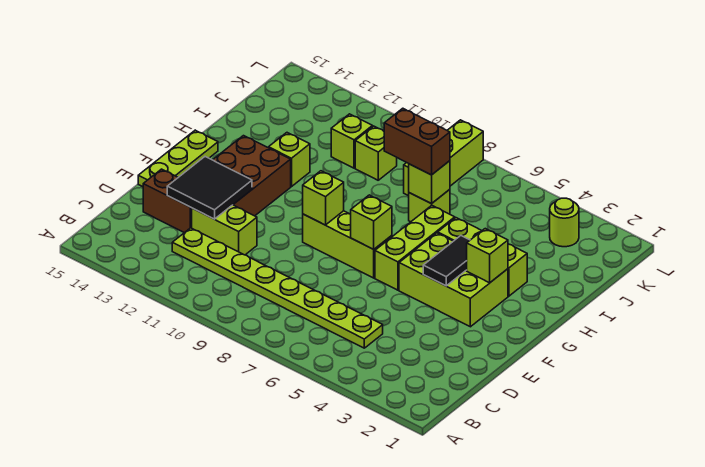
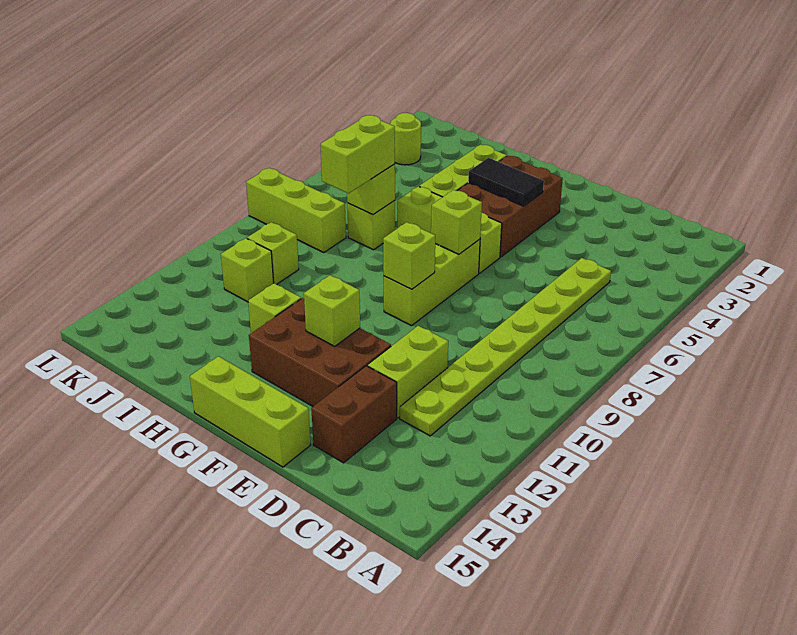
black tile D12:E13 level 2 -> none
lime plate E15:G15 level 1 -> lime brick E15:G15 level 1
lime brick F3:G5 level 1 -> brown brick F3:G5 level 1
lime brick G3 level 2 -> lime brick F12 level 2
brown brick I7:I8 level 3 -> lime brick I7:I8 level 3

